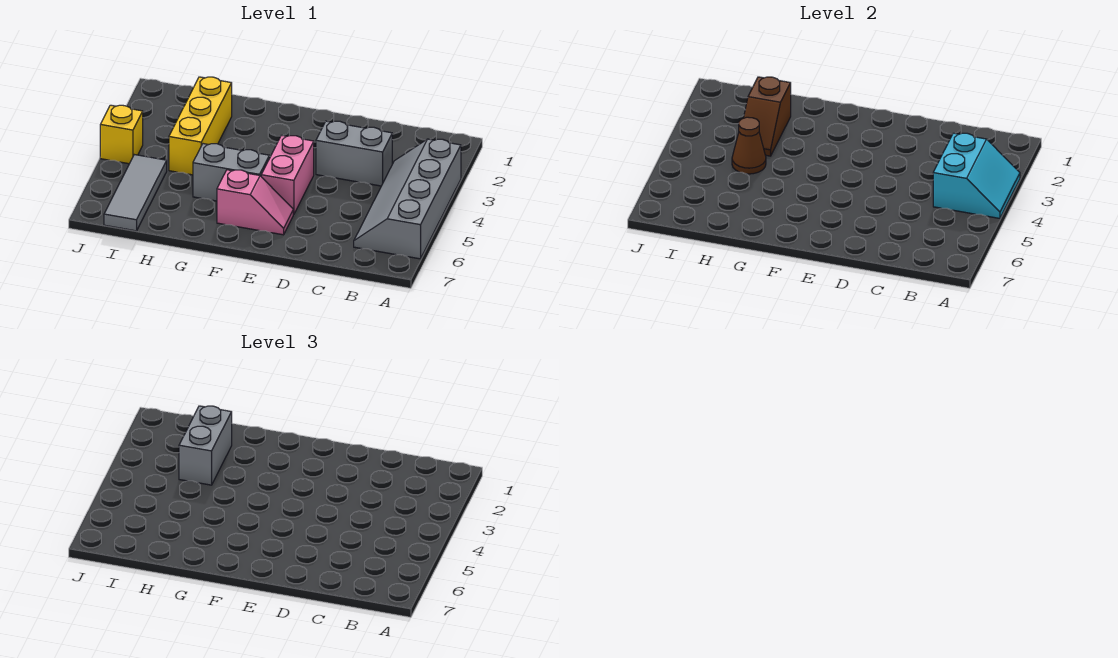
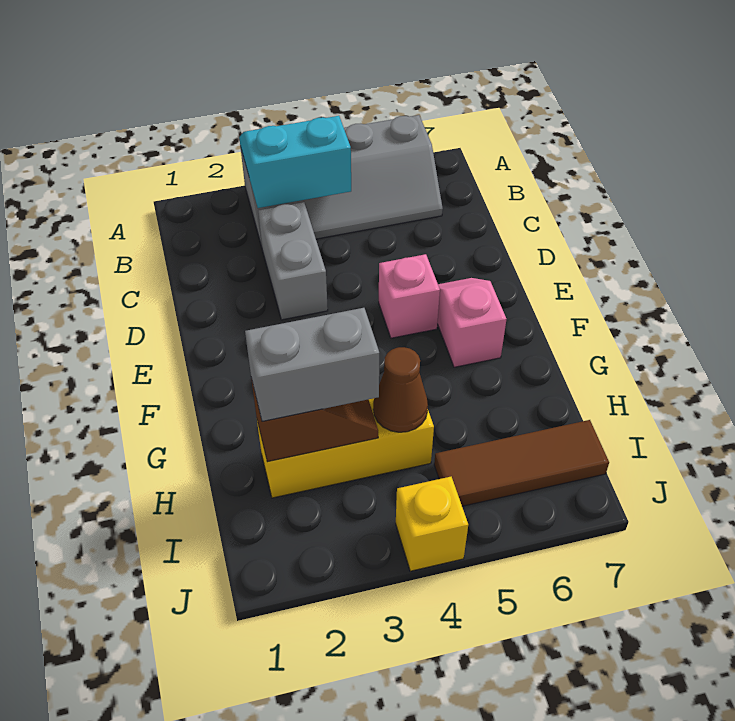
pink brick E4:E5 level 1 -> pink brick E5 level 1
grey brick F5:G5 level 1 -> none
grey tile I5:I7 level 1 -> brown tile I5:I7 level 1

